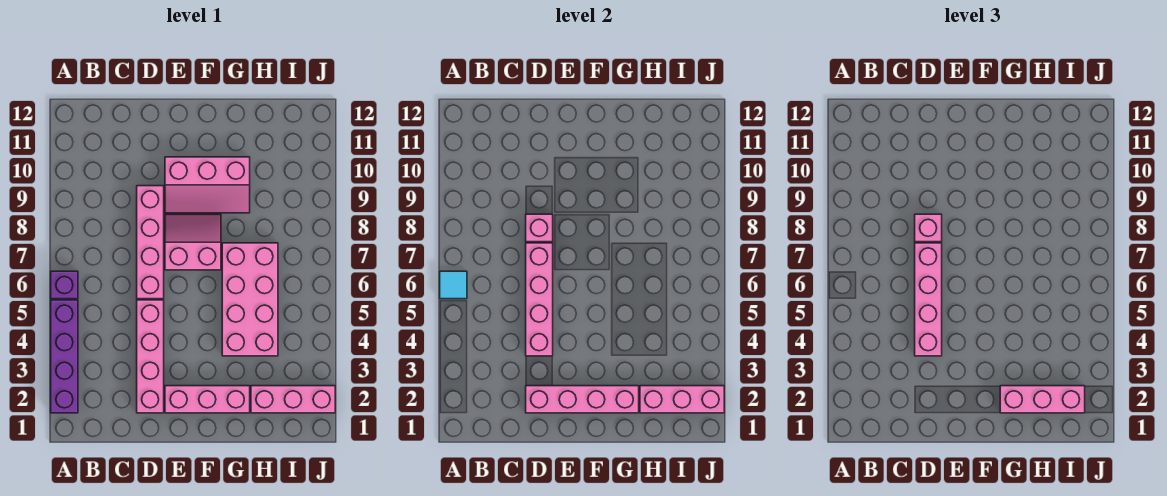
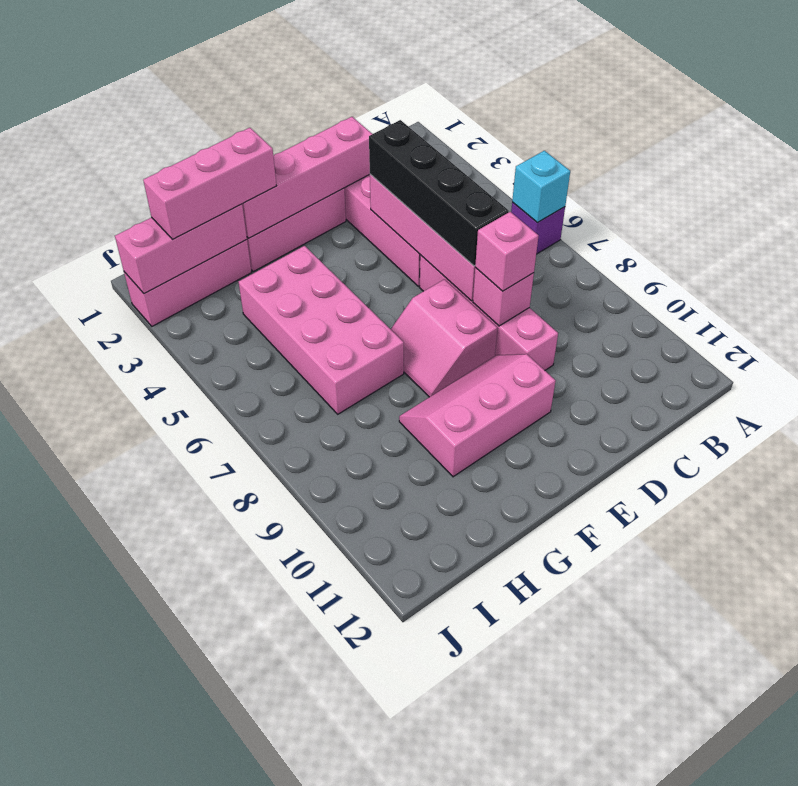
purple brick A2:A5 level 1 -> none
cyan tile A6 level 2 -> cyan brick A6 level 2
pink brick D4:D7 level 3 -> black brick D4:D7 level 3
pink slope E7:F8 level 1 top 7 -> pink slope E7:F8 level 1 top E

